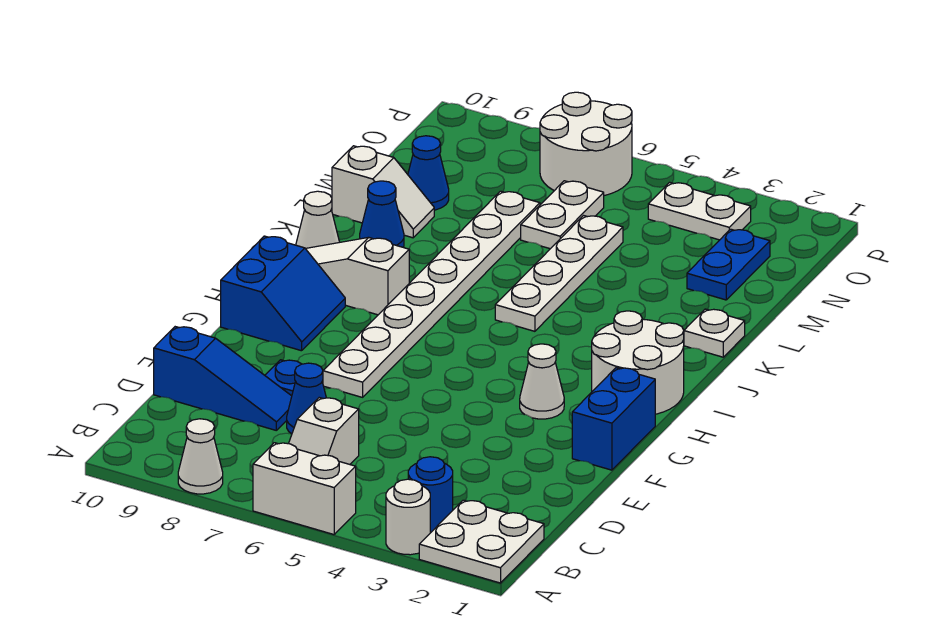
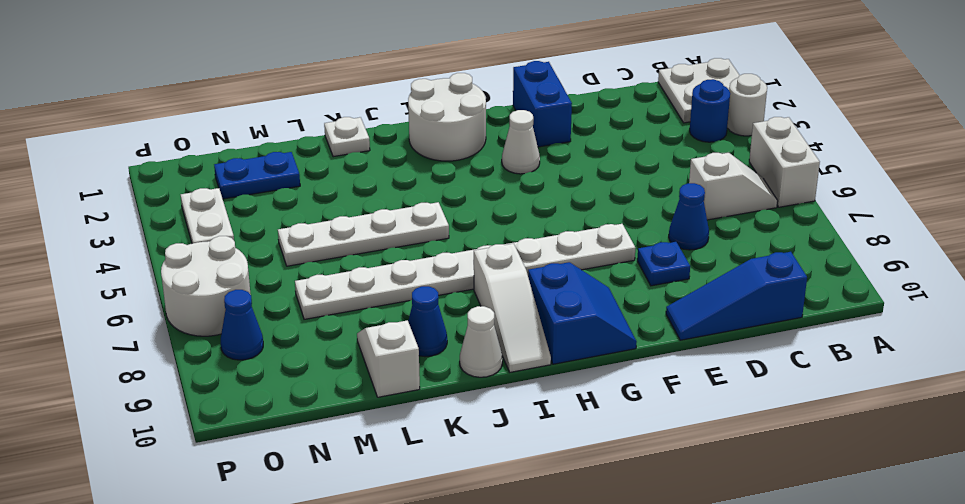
white cone A8 level 1 -> none
blue slope D8:D10 level 1 top 10 -> blue slope C10:E10 level 1 top C
blue brick F1:G1 level 1 -> blue brick F1:F2 level 1
blue slope G9:H10 level 1 top 10 -> blue slope G9:H10 level 1 top H
white plate M6:N6 level 1 -> none
blue cone M9 level 1 -> blue cone O8 level 1

